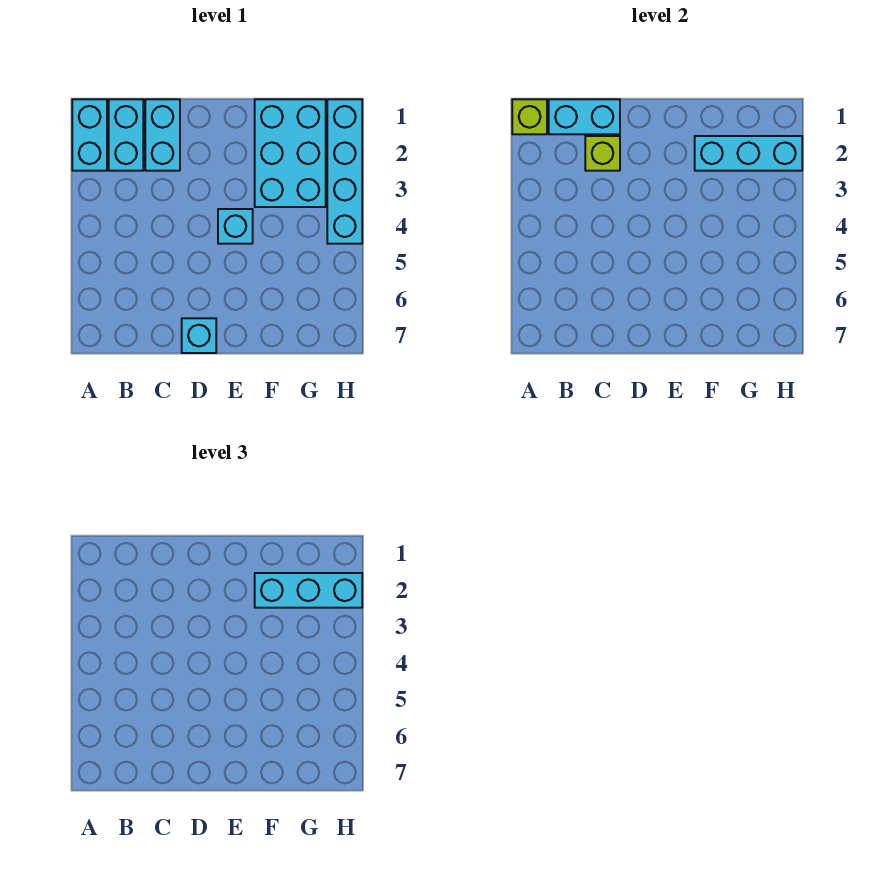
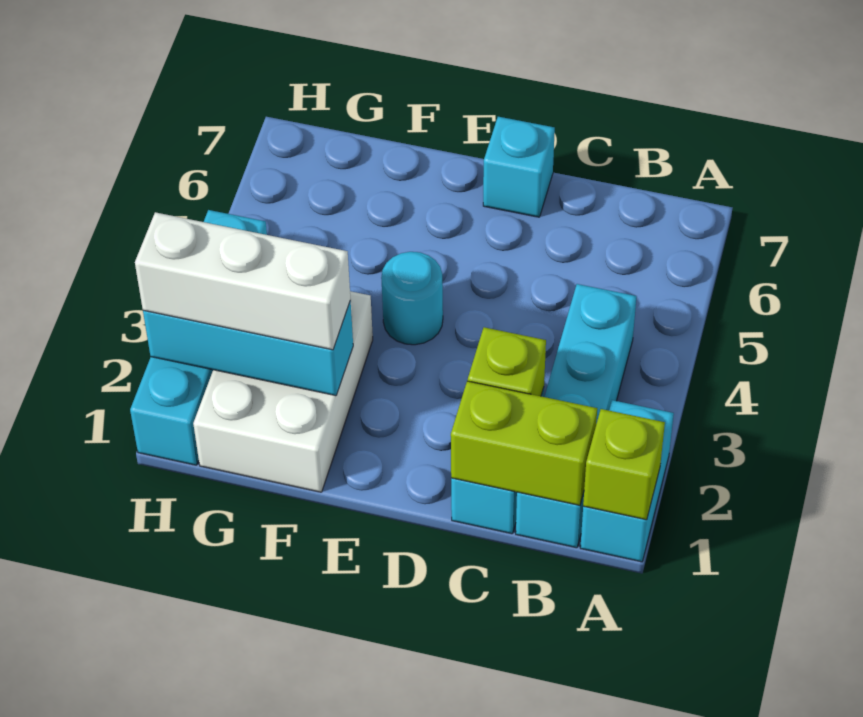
cyan brick B1:B2 level 1 -> cyan brick B1:B4 level 1
cyan brick B1:C1 level 2 -> lime brick B1:C1 level 2
cyan brick E4 level 1 -> cyan round brick E4 level 1
cyan brick F1:G3 level 1 -> white brick F1:G3 level 1
cyan brick F2:H2 level 3 -> white brick F2:H2 level 3

